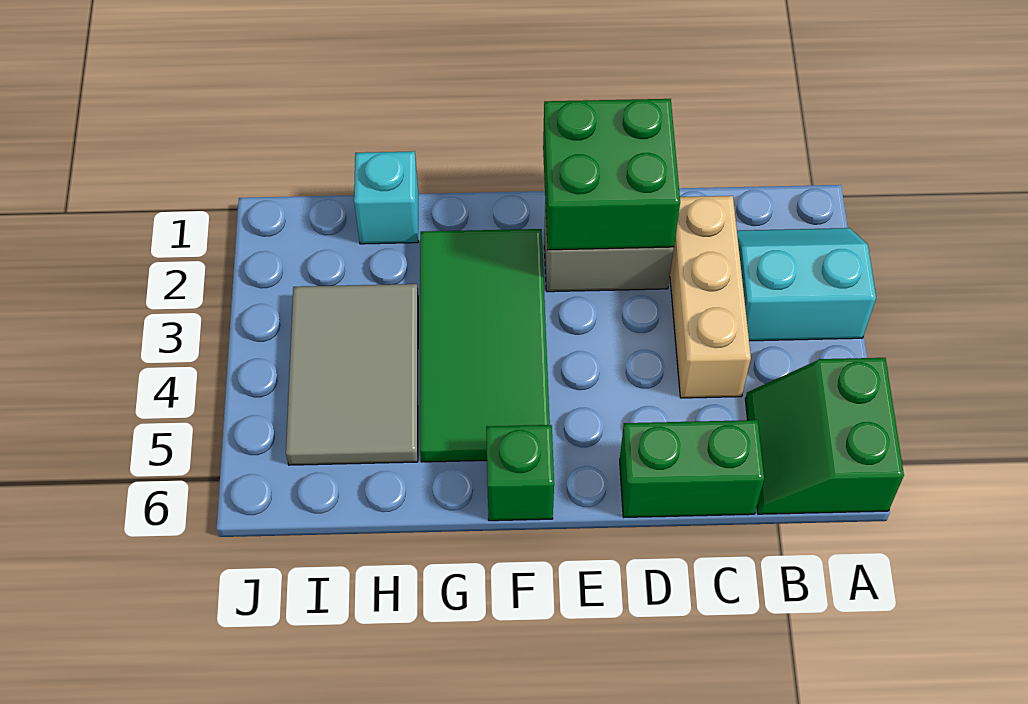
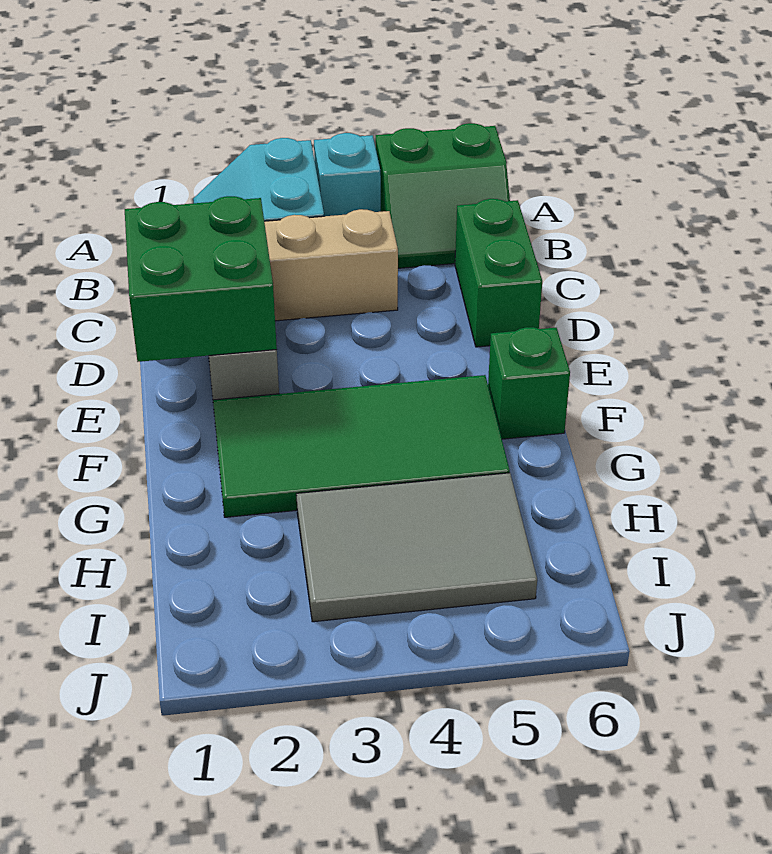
cyan brick H1 level 1 -> cyan brick A4 level 1

